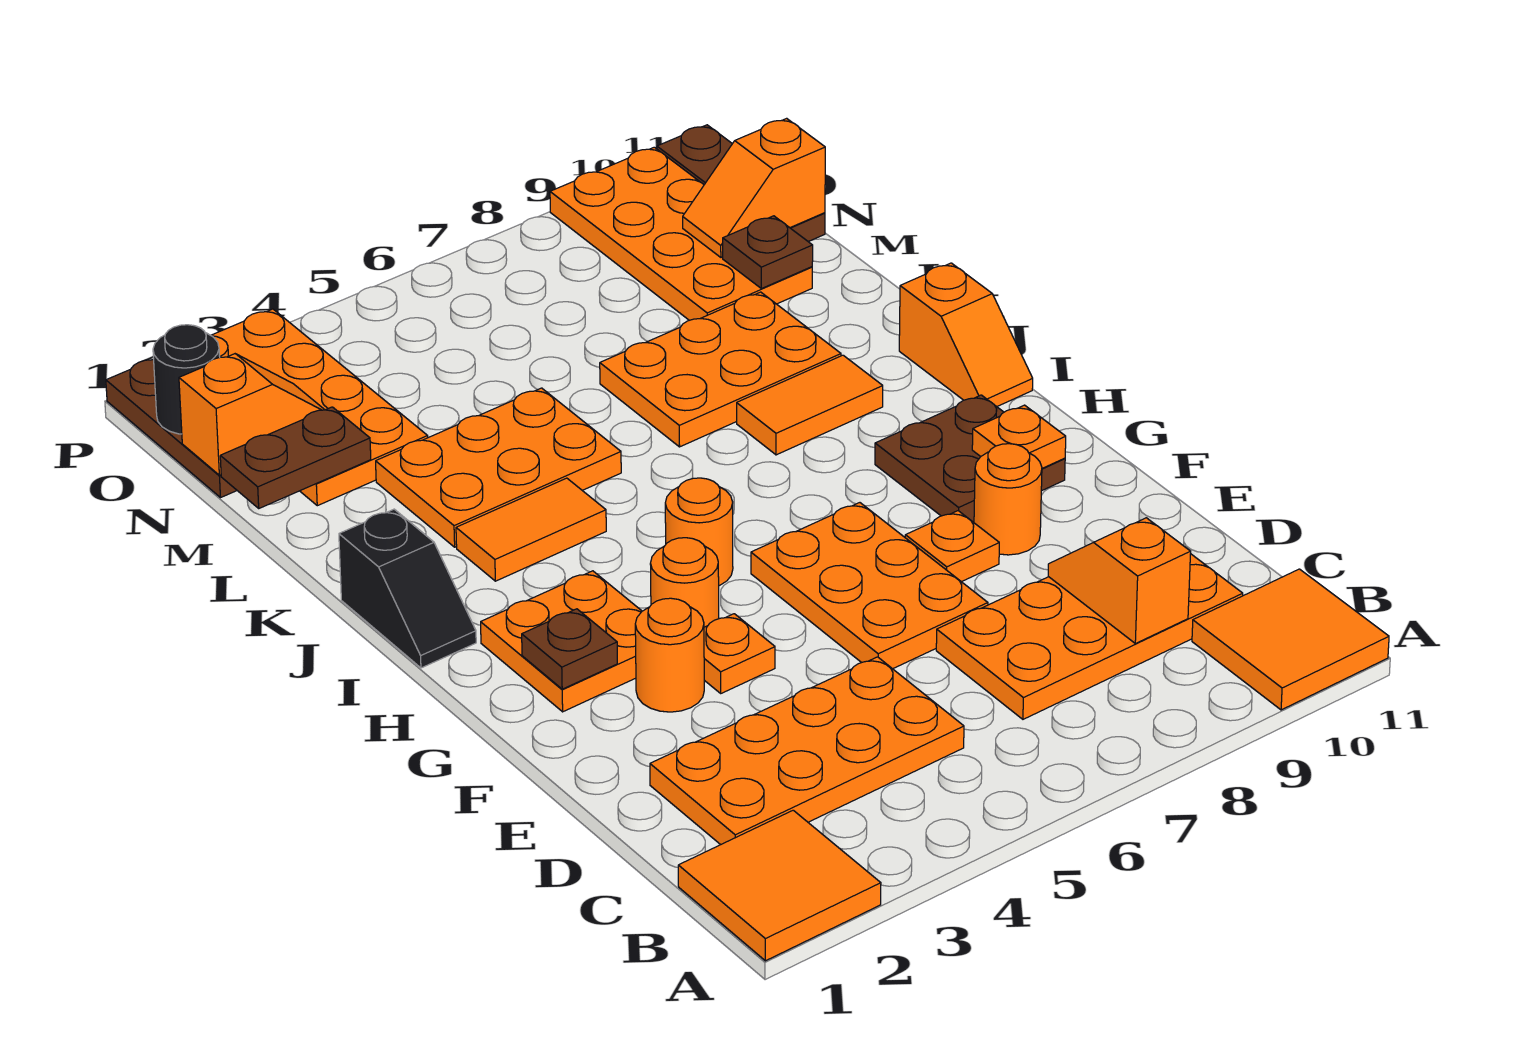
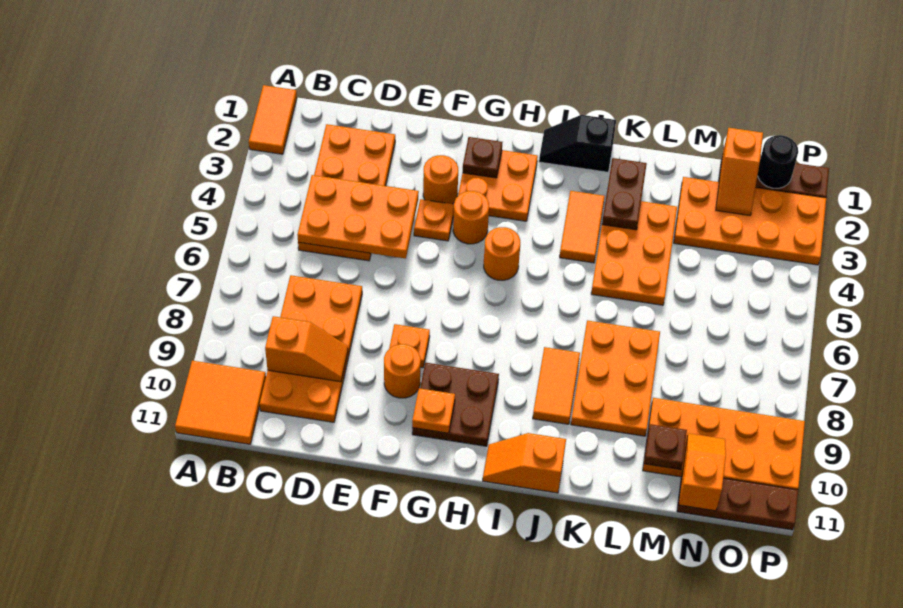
orange tile A1:B2 level 1 -> orange tile A1:A2 level 1
orange plate E6:G7 level 1 -> orange plate C4:E5 level 2
brown plate M1:M2 level 2 -> brown plate K2:K3 level 2

